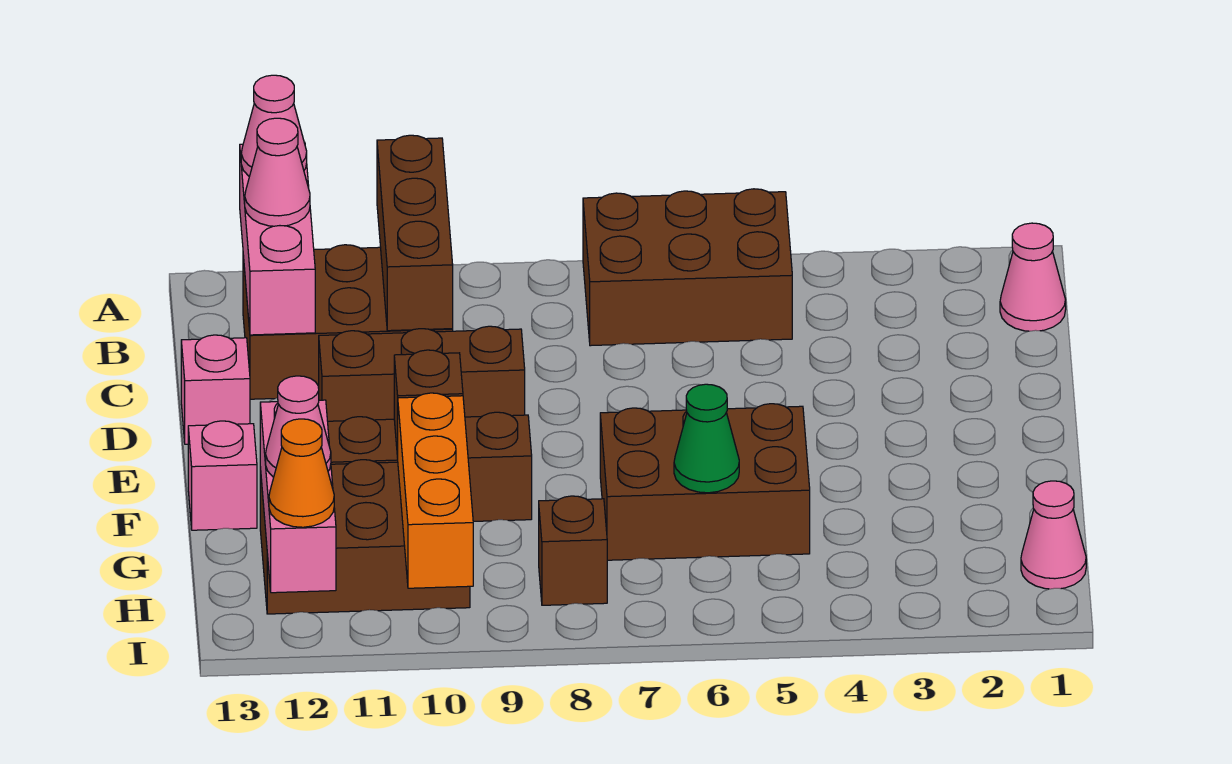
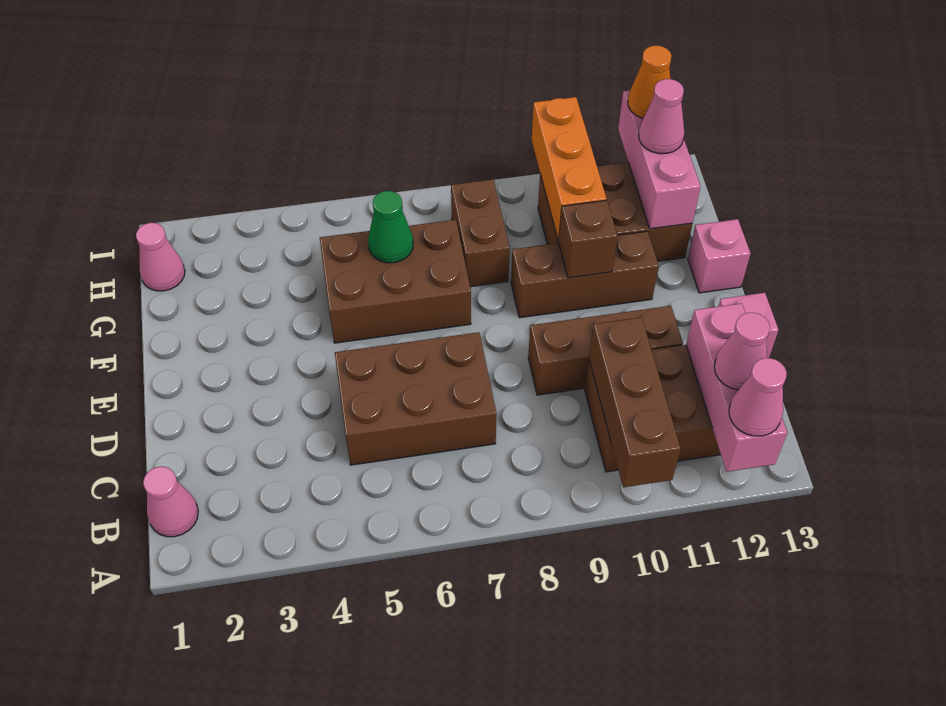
brown brick A5:B7 level 1 -> brown brick C5:D7 level 1
brown brick H8 level 1 -> brown brick G8:H8 level 1

